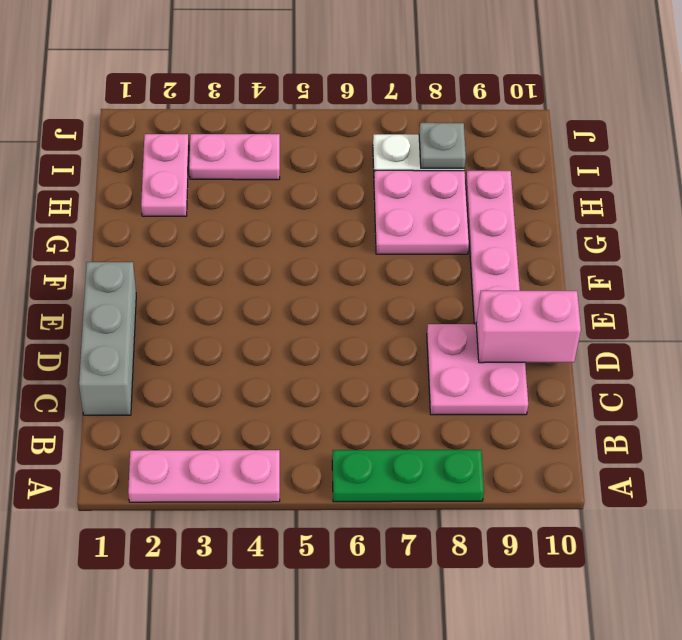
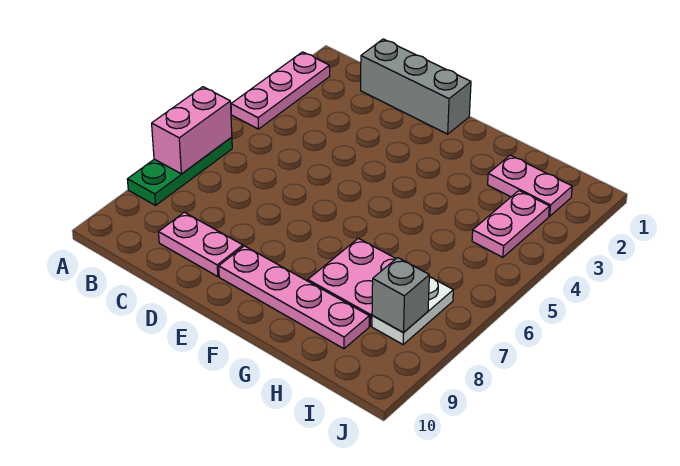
pink plate C8:D9 level 1 -> pink plate C9:D9 level 1
pink brick D9:D10 level 2 -> pink brick A6:A7 level 2
grey plate I8 level 2 -> grey brick I8 level 2

